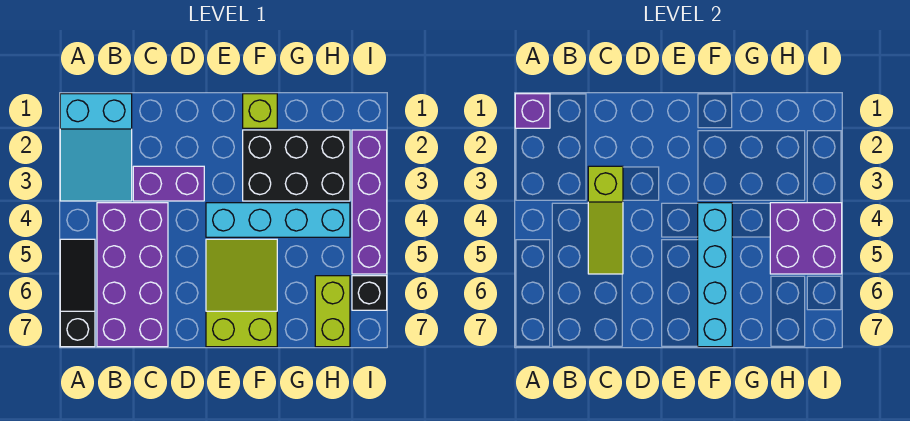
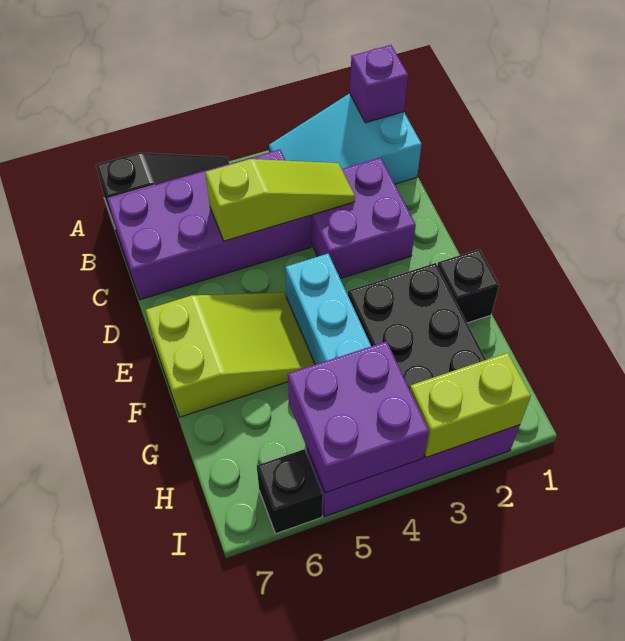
purple brick C3:D3 level 1 -> purple brick C2:D3 level 1
lime slope C3:C5 level 2 top 3 -> lime slope C3:C5 level 2 top 5
lime brick F1 level 1 -> black brick F1 level 1
cyan brick F4:F7 level 2 -> none
lime brick H6:H7 level 1 -> lime brick I2:I3 level 2

